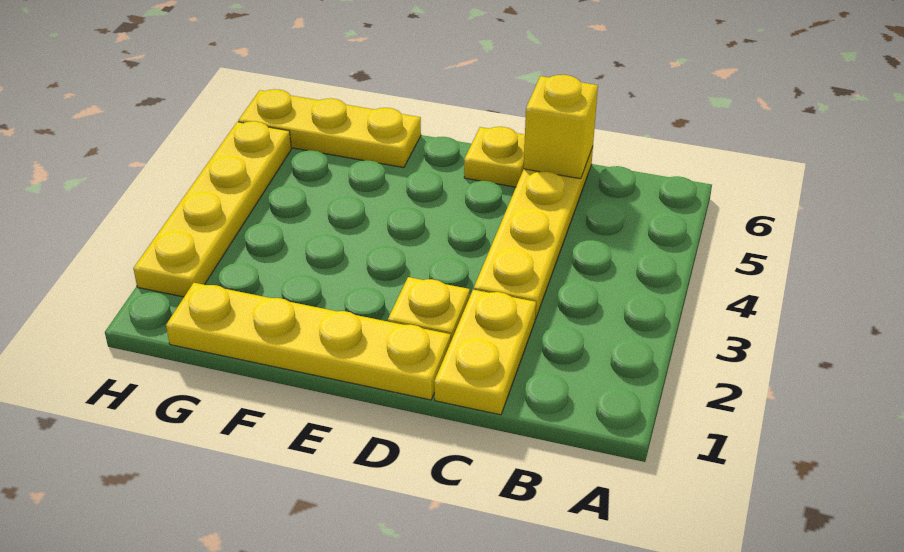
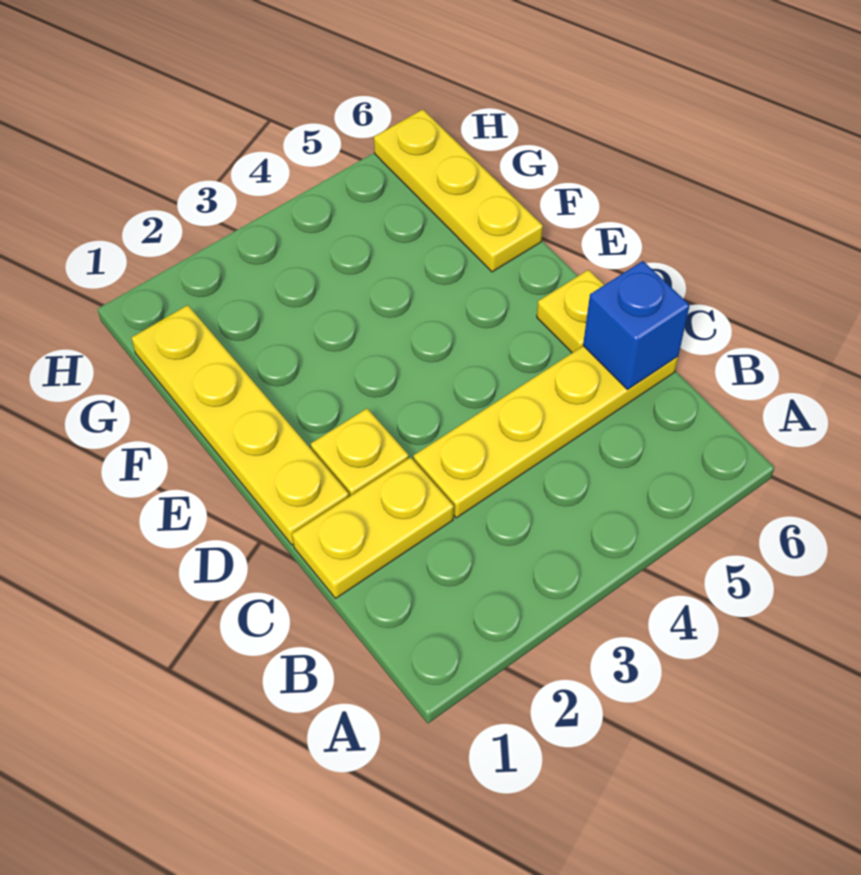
yellow brick C6 level 2 -> blue brick C6 level 2
yellow plate H2:H5 level 1 -> none

